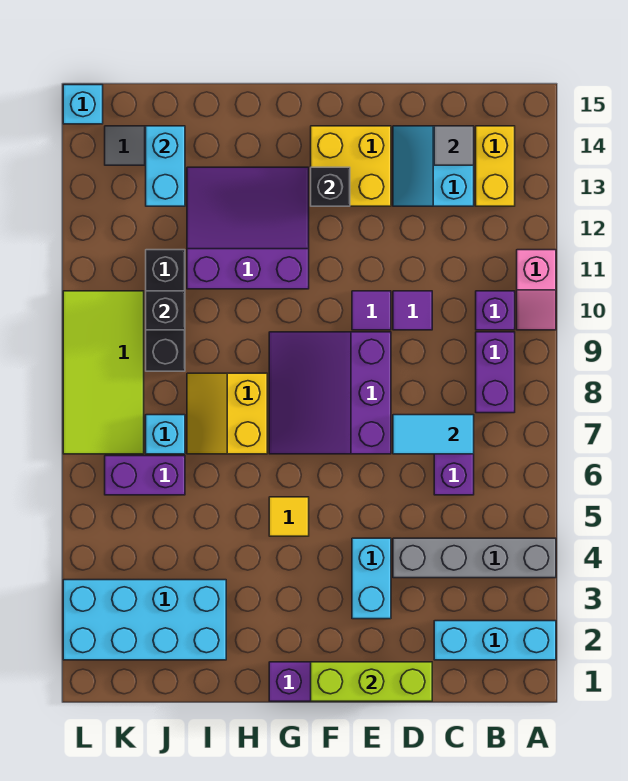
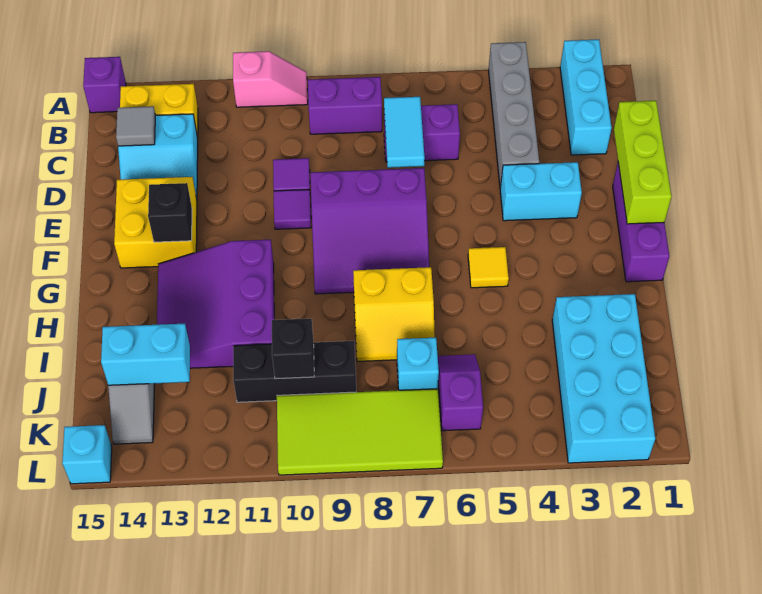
purple brick B10 level 1 -> purple brick A15 level 1
purple brick J6:K6 level 1 -> purple slope J6:K6 level 1 top K

